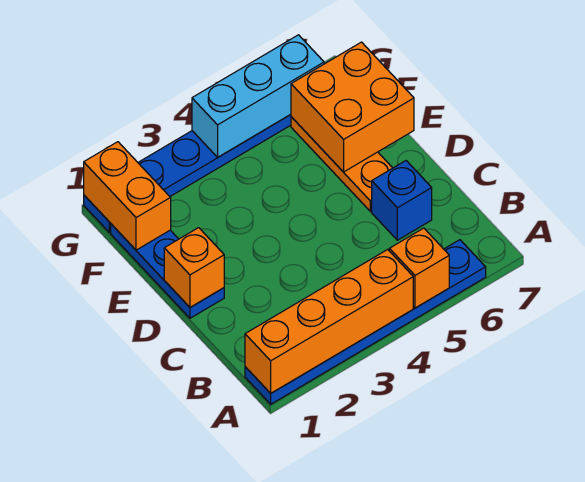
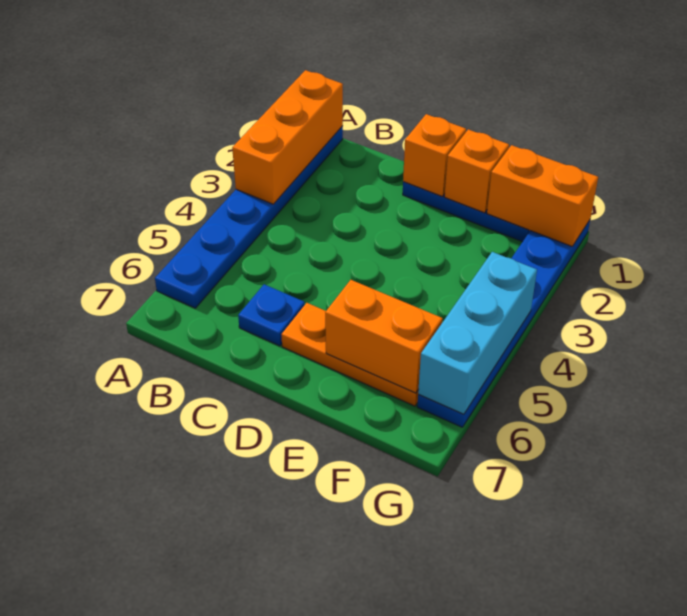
orange brick A1:A4 level 2 -> orange brick A1:A3 level 2
orange brick A5 level 2 -> orange brick E1 level 2
blue brick C6 level 1 -> blue plate C6 level 1
orange brick E6:F7 level 2 -> orange brick E6:F6 level 2

